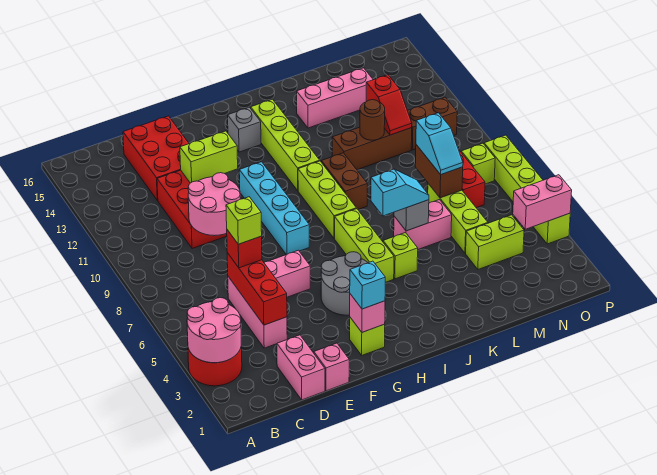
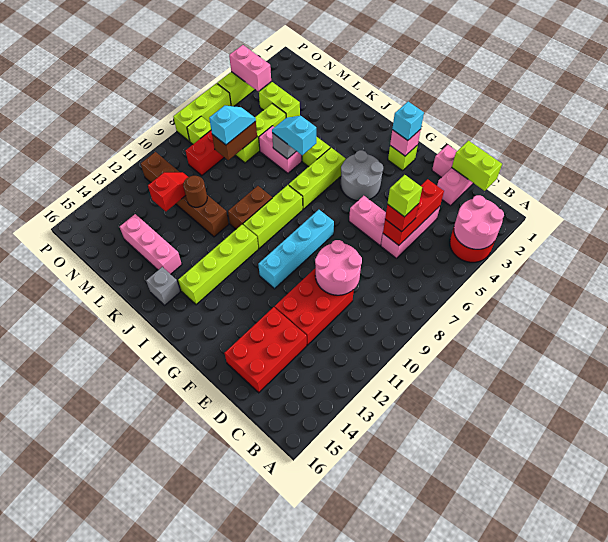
lime brick E12:F12 level 2 -> lime brick C1:D1 level 2
grey brick H14 level 1 -> grey brick J15 level 1

